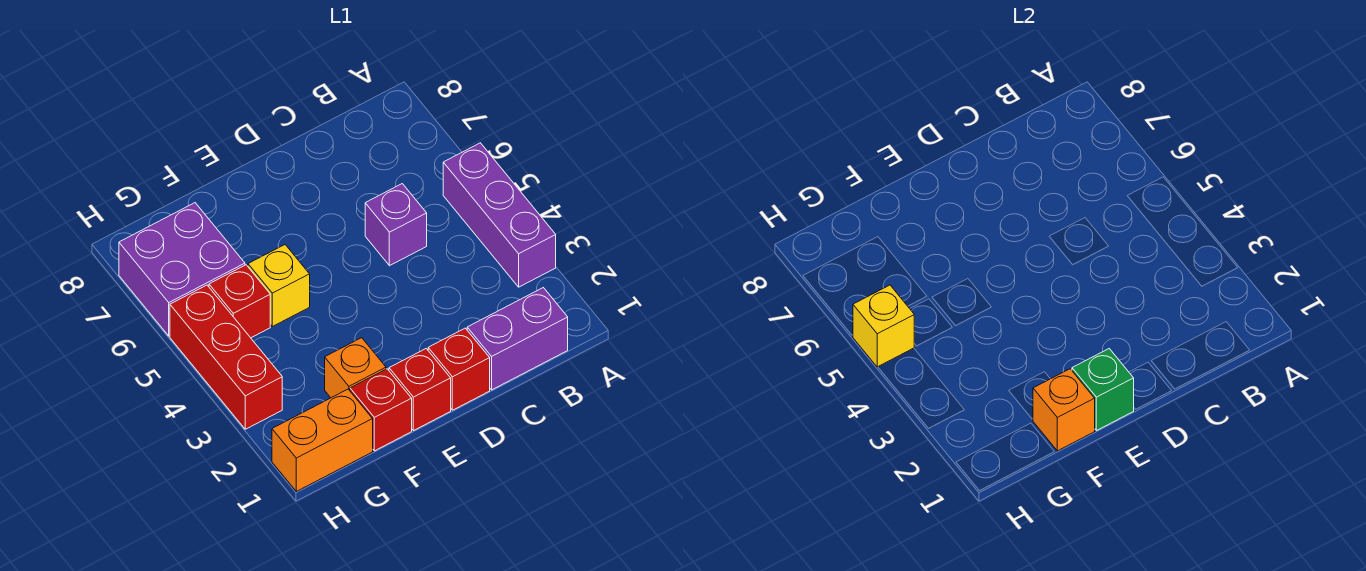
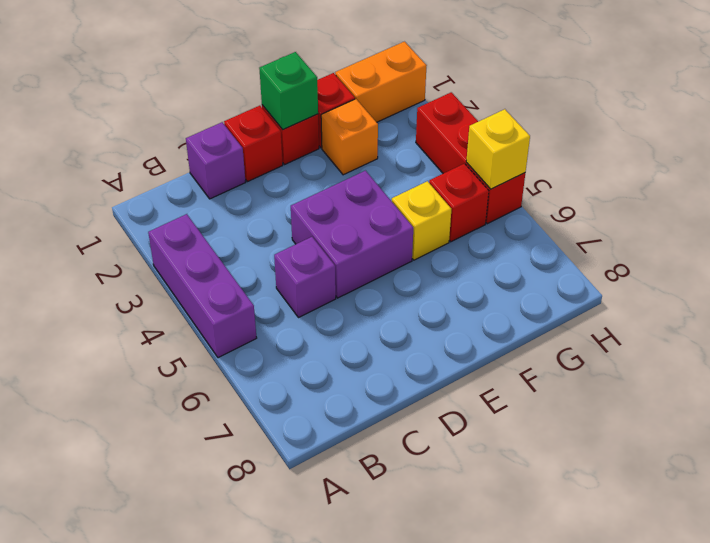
purple brick B1:C1 level 1 -> purple brick C1 level 1
orange brick F1 level 2 -> none
purple brick G6:H7 level 1 -> purple brick D4:E5 level 1

